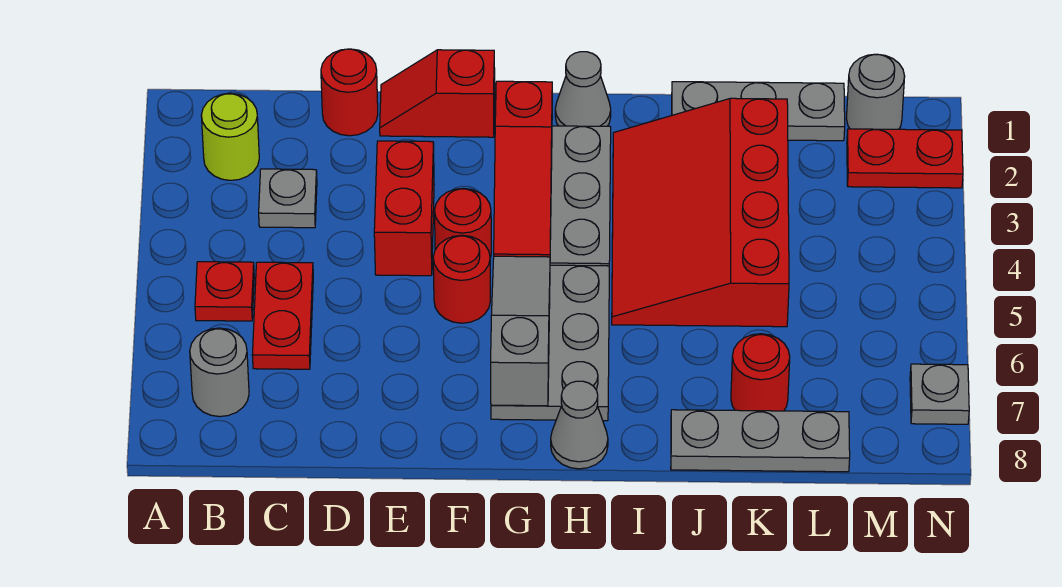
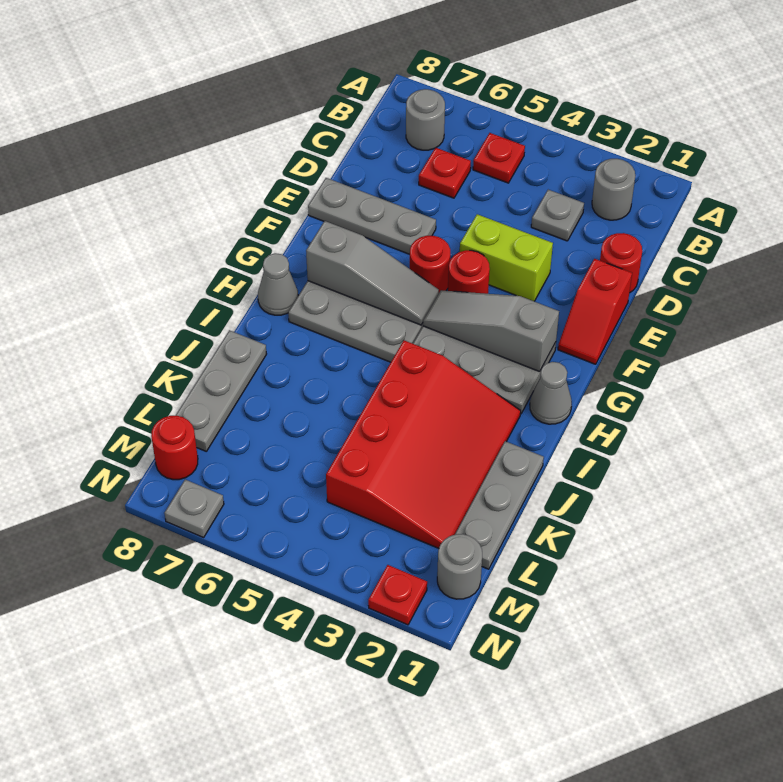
lime round brick B2 level 1 -> grey round brick B2 level 1
red plate C5:C6 level 1 -> red plate C6 level 1
red slope E1:F1 level 1 top F -> red slope E1:F1 level 1 top E
red brick E3:E4 level 1 -> lime brick E3:E4 level 1
none -> grey plate E6:E8 level 1
red slope G2:G4 level 2 top 2 -> grey slope G2:G4 level 2 top 2
red slope I2:K5 level 1 top K -> red slope I2:L4 level 1 top 4
red round brick K7 level 1 -> red round brick M8 level 1
red plate M2:N2 level 1 -> red plate N2 level 1

